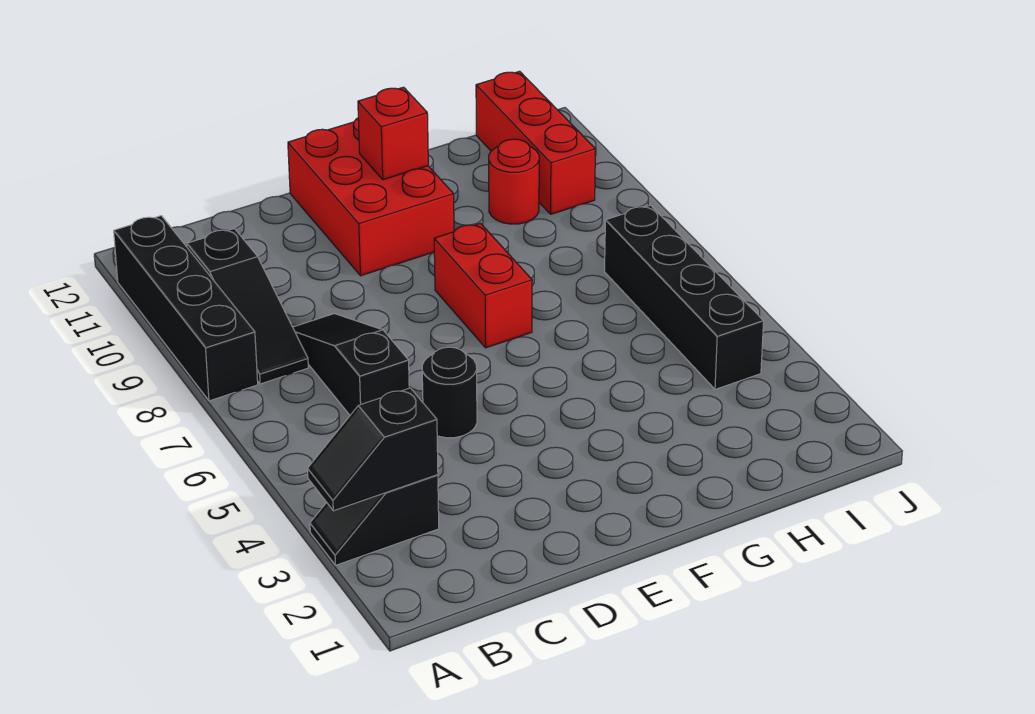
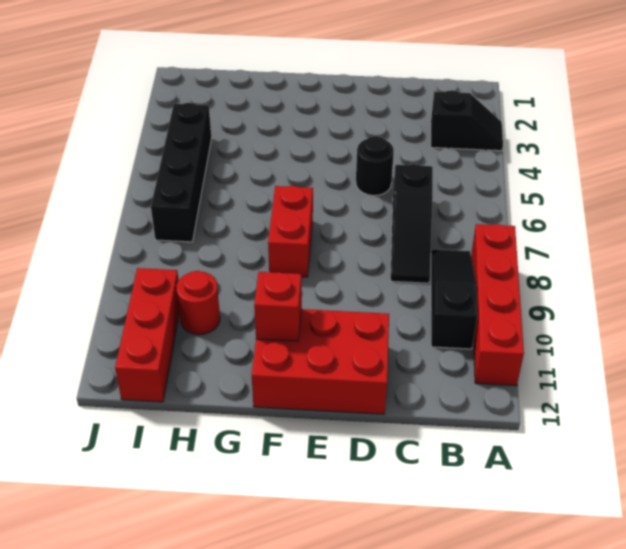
black slope A3:B3 level 2 top B -> none
black brick A8:A11 level 1 -> red brick A8:A11 level 1
red brick E10:F12 level 1 -> red brick D11:F12 level 1

